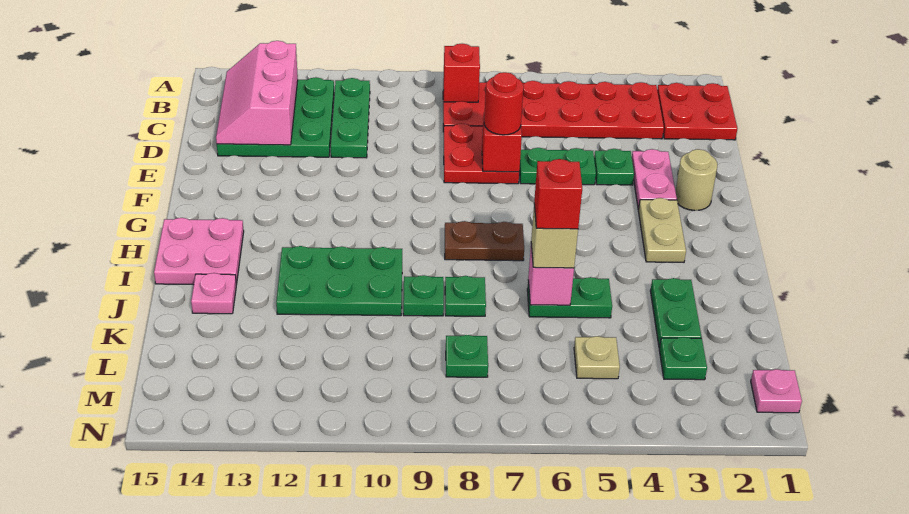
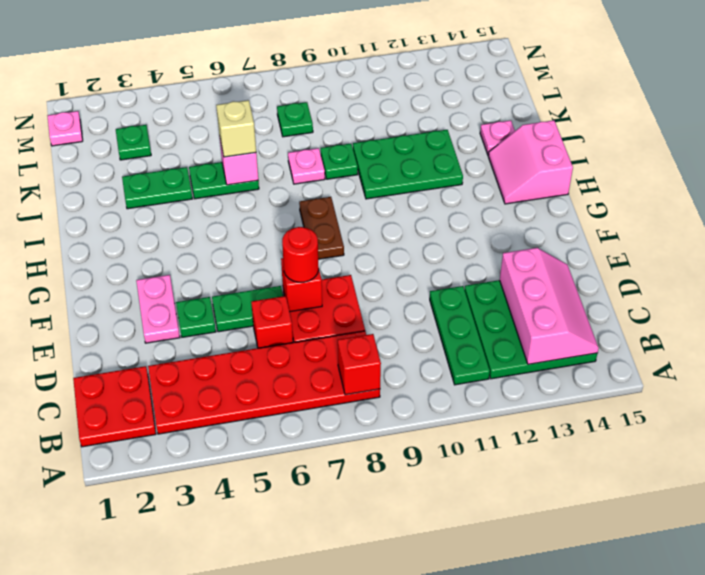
tan round brick F2 level 1 -> none
tan plate G3:H3 level 1 -> none
brown plate H7:H8 level 1 -> brown plate G8:H8 level 1
pink plate H14:I15 level 1 -> pink slope H14:I15 level 1 top 15
green plate J3:K3 level 1 -> green plate J3:J4 level 1
red brick J6 level 4 -> red brick D6 level 1
green plate J8 level 1 -> pink plate J8 level 1
tan plate L5 level 1 -> none

